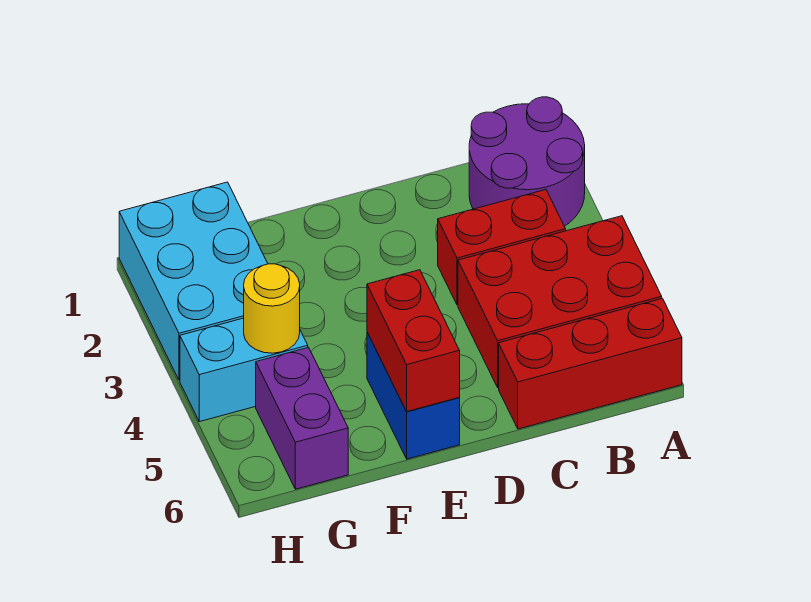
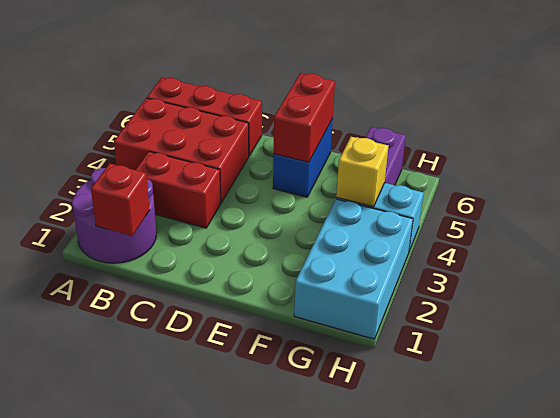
none -> red brick B1 level 2
yellow round brick G4 level 2 -> yellow brick G4 level 2

